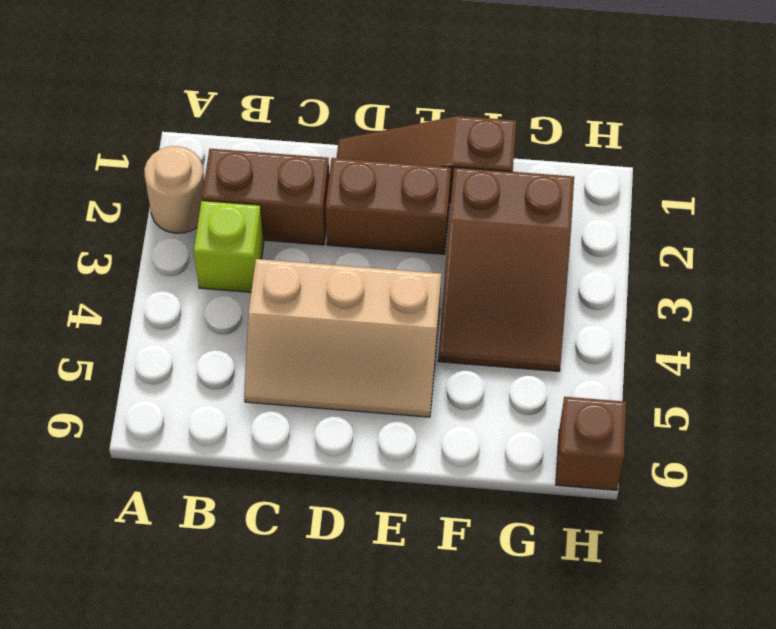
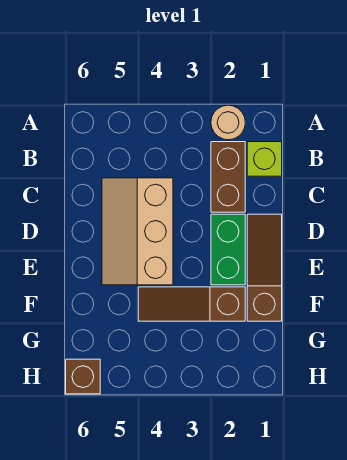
lime brick B3 level 1 -> lime brick B1 level 1
brown brick D2:E2 level 1 -> green brick D2:E2 level 1
brown slope F2:G4 level 1 top 2 -> brown slope F2:F4 level 1 top 2

